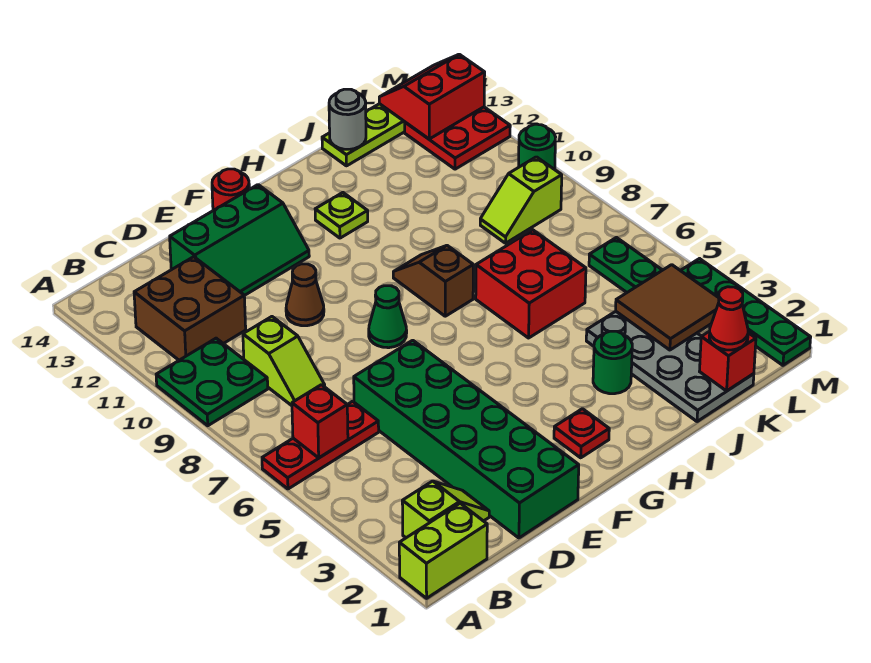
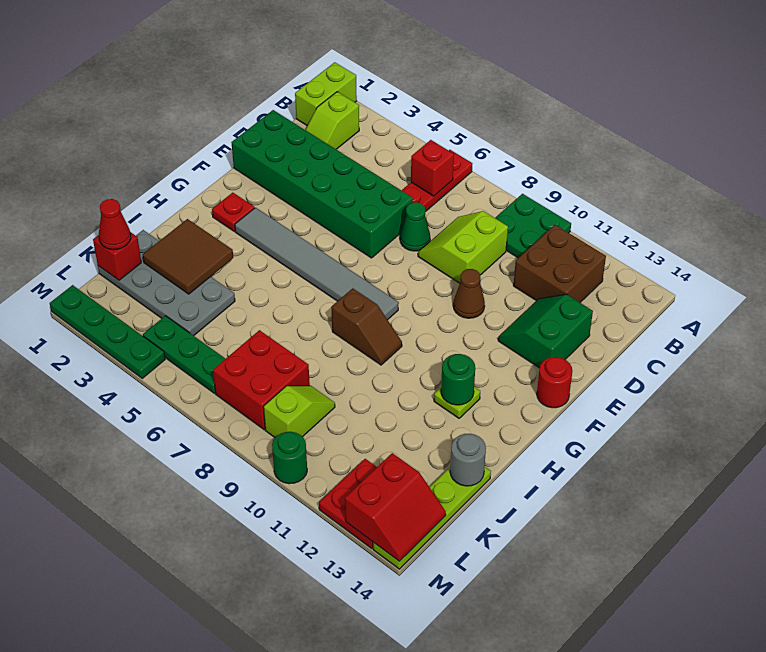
lime slope C8:C9 level 1 top 9 -> lime slope C8:D9 level 1 top 9
green slope D12:F13 level 1 top 13 -> green slope D12:E13 level 1 top 13
green cone F8 level 1 -> green cone D7 level 1
none -> grey tile G3:G8 level 1
green round brick I3 level 1 -> green round brick H12 level 2
red brick I6:J7 level 1 -> red brick K7:L8 level 1
brown tile K3:L4 level 2 -> brown tile I2:J3 level 2

